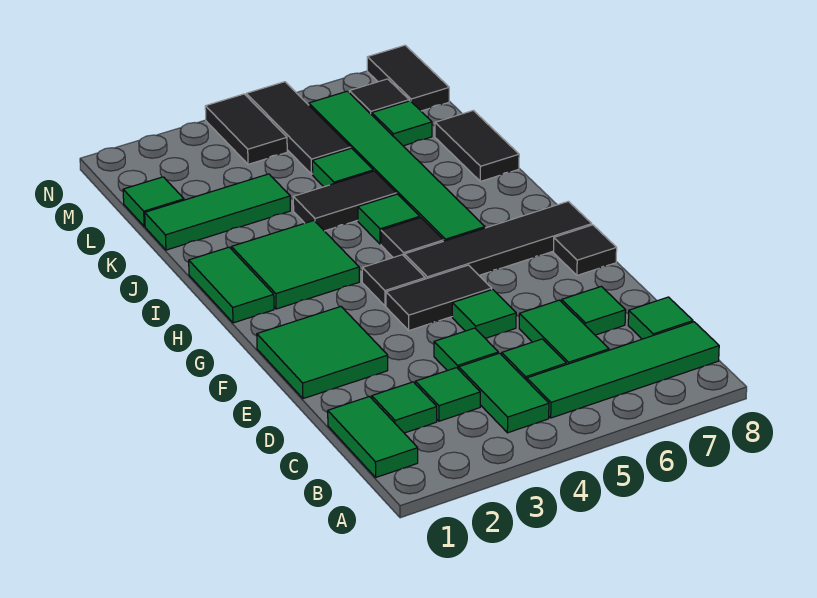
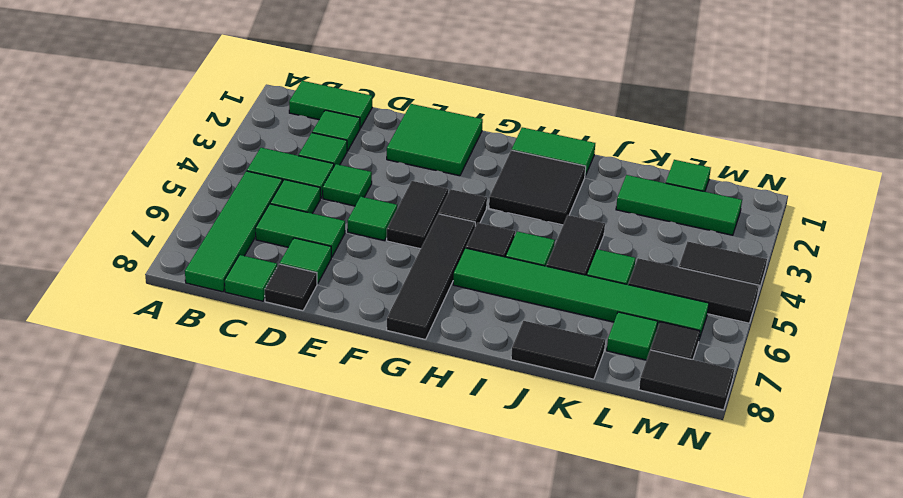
black tile F8 level 1 -> black tile D8 level 1
green tile H2:I3 level 1 -> black tile H2:I3 level 1
green tile K1:K3 level 1 -> green tile K2:M2 level 1

